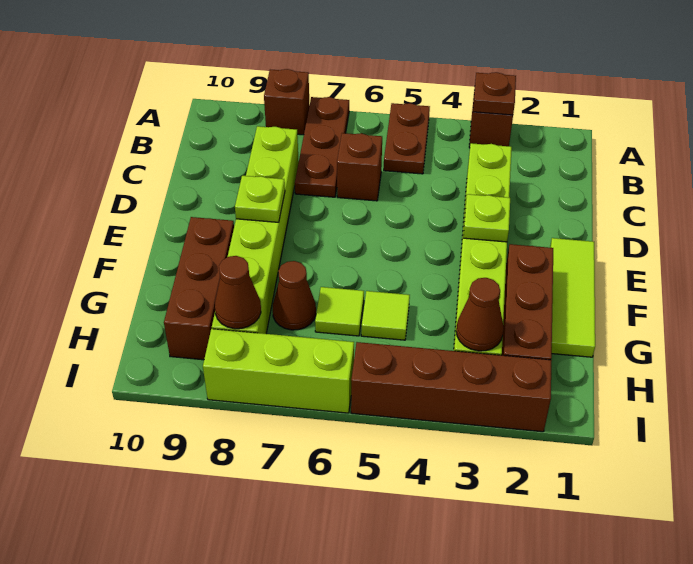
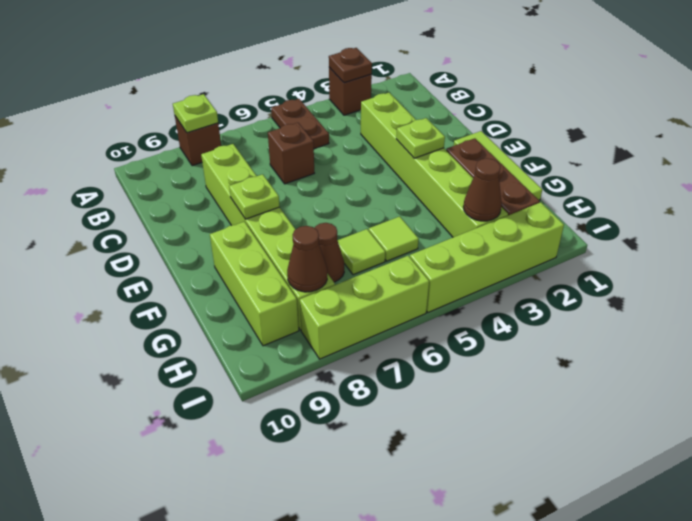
brown plate A7:C7 level 1 -> none
none -> lime plate A8 level 2
brown brick F9:H9 level 1 -> lime brick F9:H9 level 1
brown brick I2:I5 level 1 -> lime brick I2:I5 level 1

